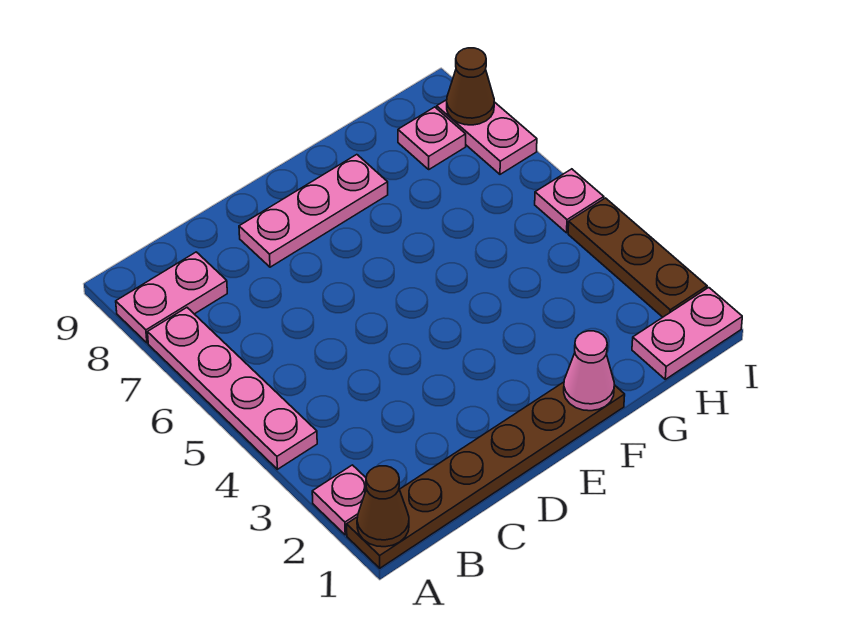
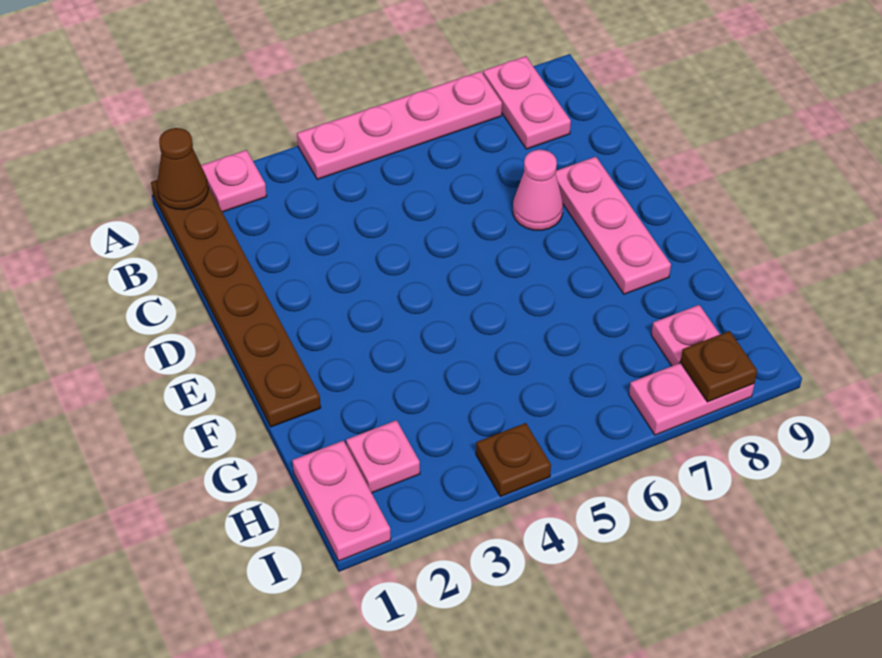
pink cone F1 level 2 -> pink cone D7 level 1
brown plate I2:I4 level 1 -> brown plate I4 level 1
pink plate I5 level 1 -> pink plate H2 level 1
brown cone I8 level 2 -> brown plate I8 level 2

